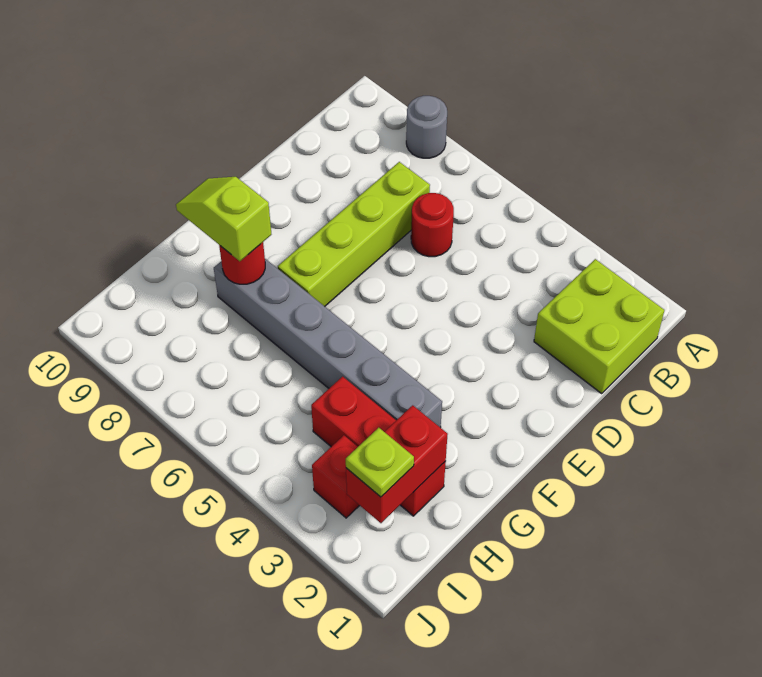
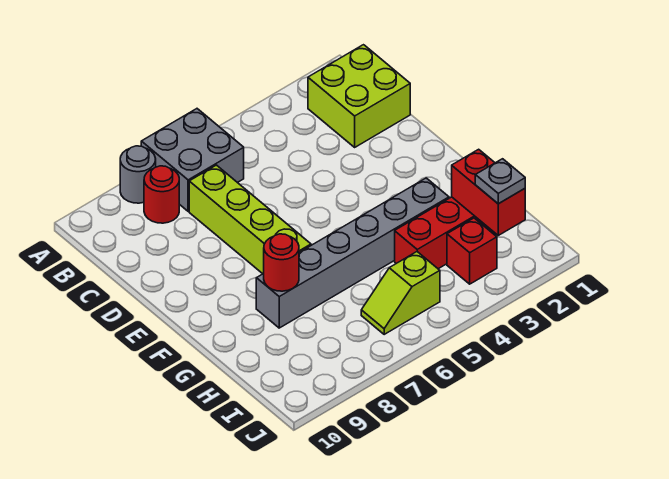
none -> grey brick A6:B7 level 1
red round brick C6 level 1 -> red round brick B8 level 1
lime slope G8:G9 level 3 top 8 -> lime slope I5:I6 level 1 top 5
lime plate I2 level 3 -> grey plate I2 level 3

